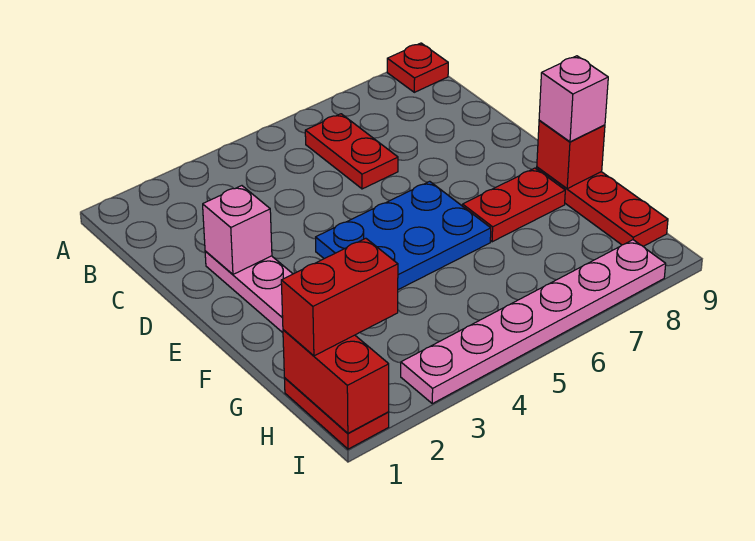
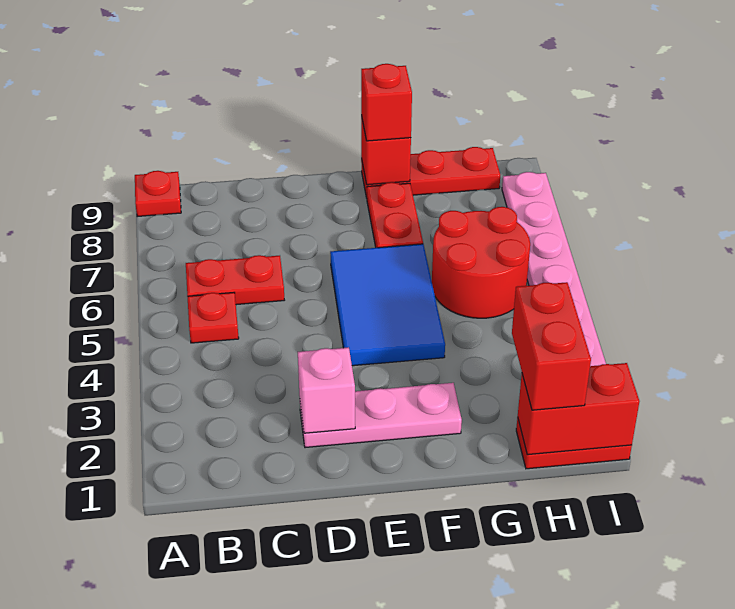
none -> red plate B5 level 1
blue plate E4:F6 level 1 -> blue tile E4:F6 level 1
pink brick F9 level 3 -> red brick F9 level 3
none -> red round brick G5:H6 level 1

